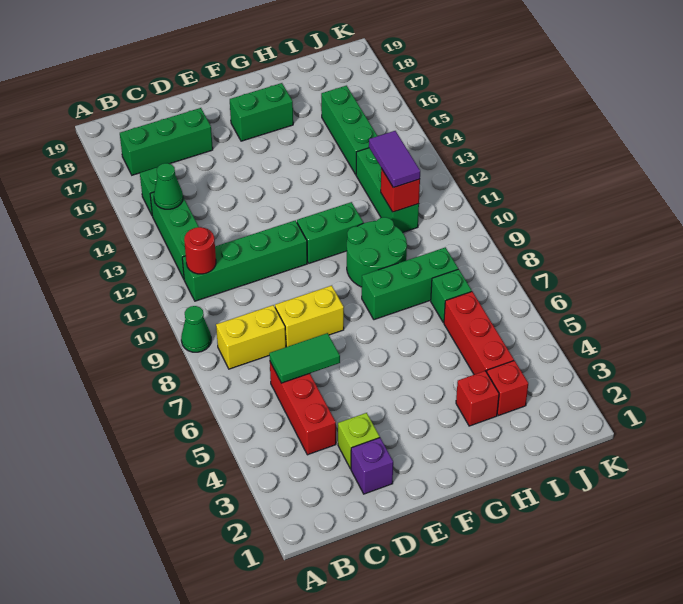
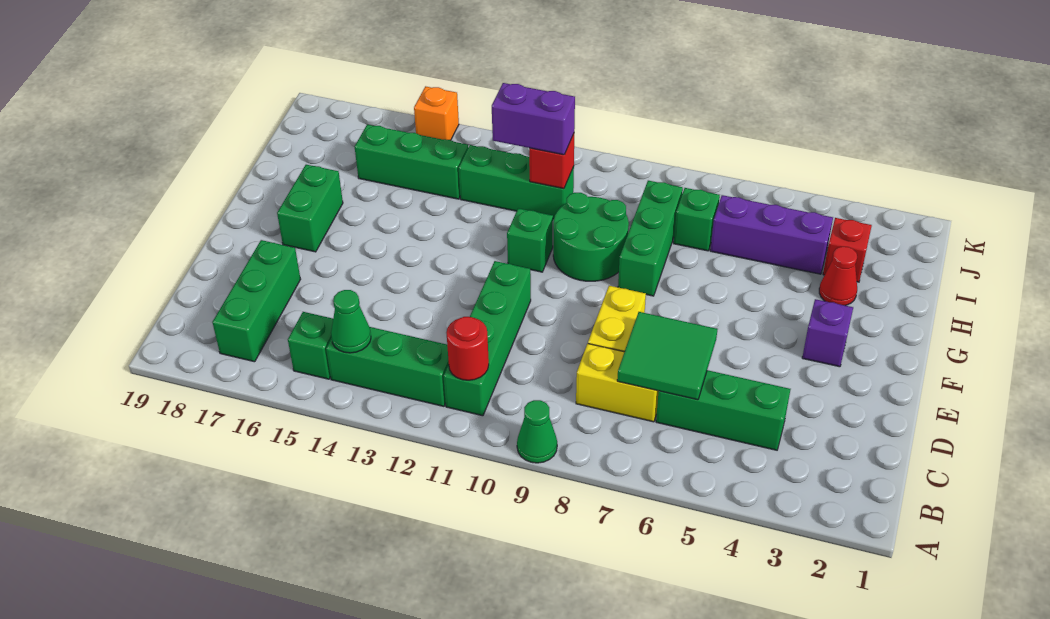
yellow brick B8:C8 level 1 -> yellow brick C7:C8 level 1
red brick C4:C6 level 1 -> green brick C4:C6 level 1
green tile C6:D6 level 2 -> green tile C6:D7 level 2
purple brick D2 level 1 -> purple brick F3 level 1
lime brick D3 level 1 -> none
green brick F11:G11 level 1 -> green brick G11 level 1
red brick H3 level 1 -> red cone H3 level 1
red brick I4:I6 level 1 -> purple brick I4:I6 level 1
purple tile I11:I12 level 3 -> purple brick I11:I12 level 3
none -> orange brick K15 level 1

